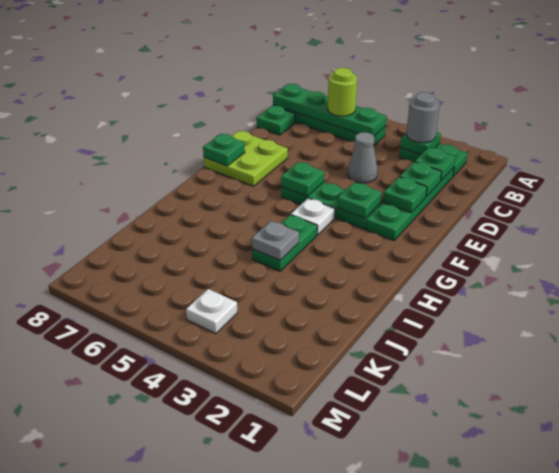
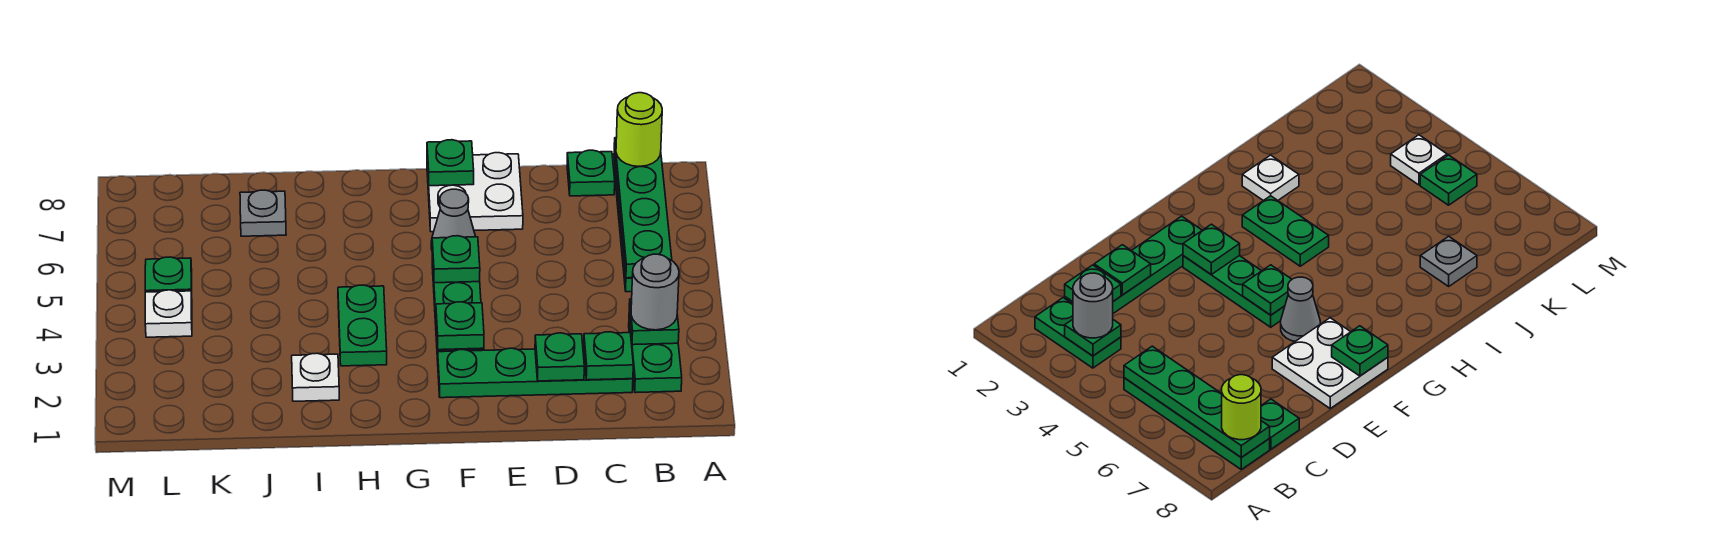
lime round brick B6 level 3 -> lime round brick B8 level 3
grey cone D4 level 1 -> grey cone F6 level 1
green plate E2 level 2 -> green plate L5 level 1
lime plate E7:F8 level 1 -> white plate E7:F8 level 1
white plate G4 level 1 -> white plate I2 level 1
green plate H4:I4 level 1 -> green plate H3:H4 level 1
grey plate I4 level 2 -> grey plate J7 level 1

